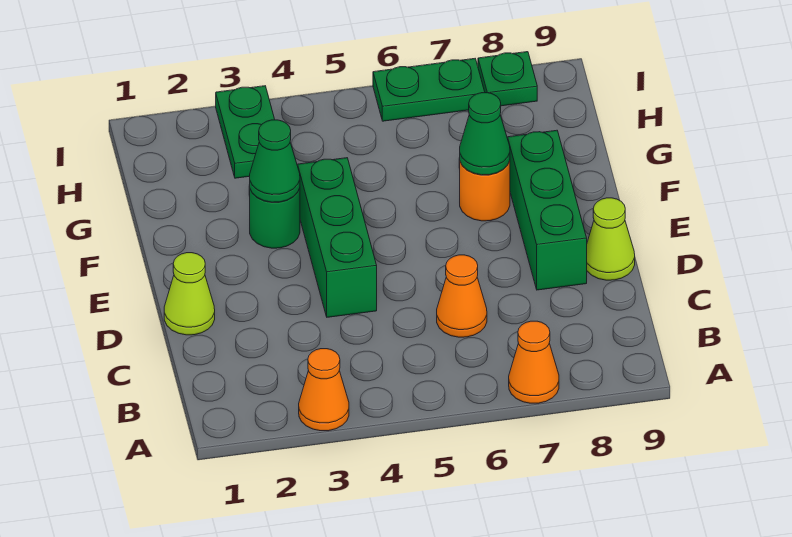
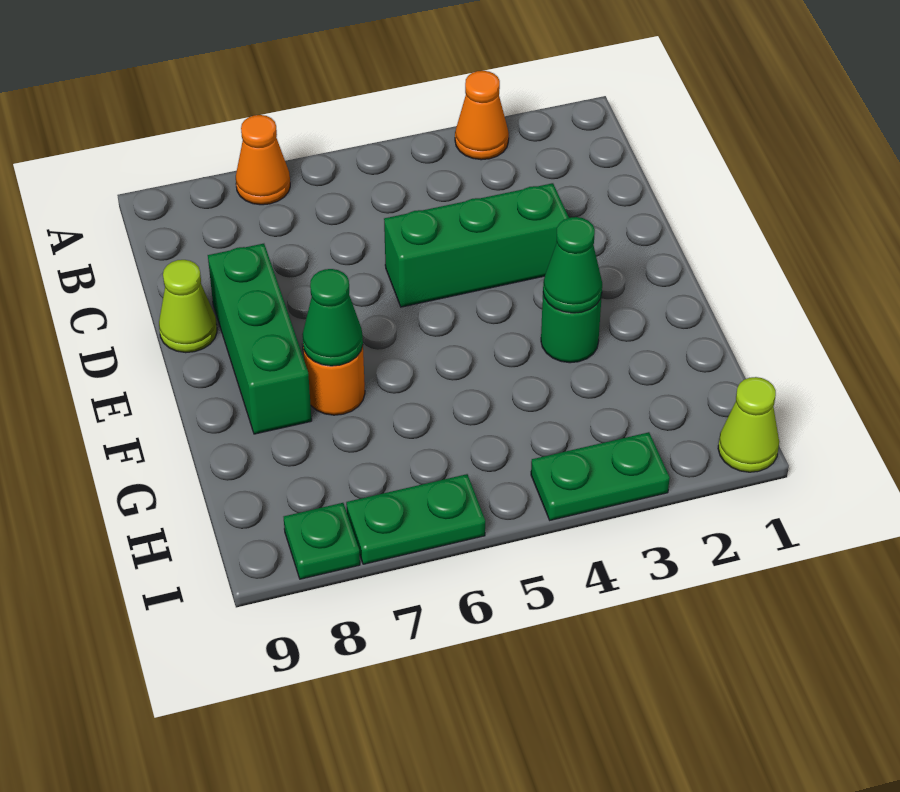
orange cone C6 level 1 -> none
lime cone D1 level 1 -> lime cone I1 level 1
green brick D4:F4 level 1 -> green brick D3:D5 level 1
green plate H3:I3 level 1 -> green plate I3:I4 level 1

